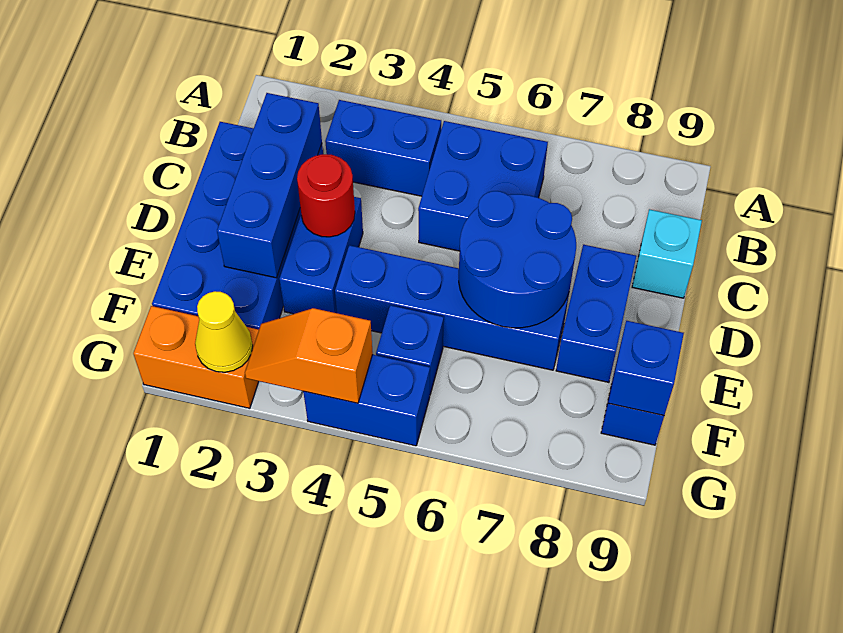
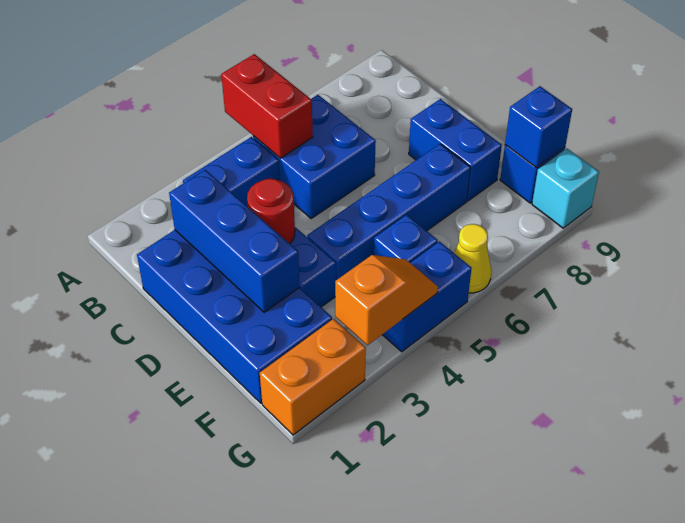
none -> red brick A5:B5 level 2
cyan brick C9 level 1 -> cyan brick G9 level 1
blue round brick D6:E7 level 2 -> none
yellow cone G2 level 2 -> yellow cone G6 level 1
orange slope G3:G4 level 2 top 4 -> orange slope G3:G4 level 2 top 3

